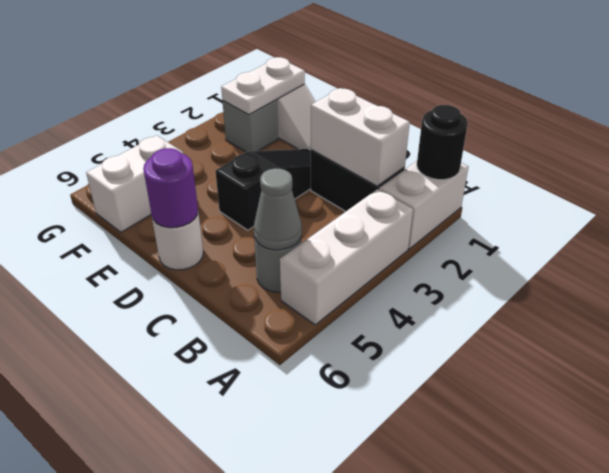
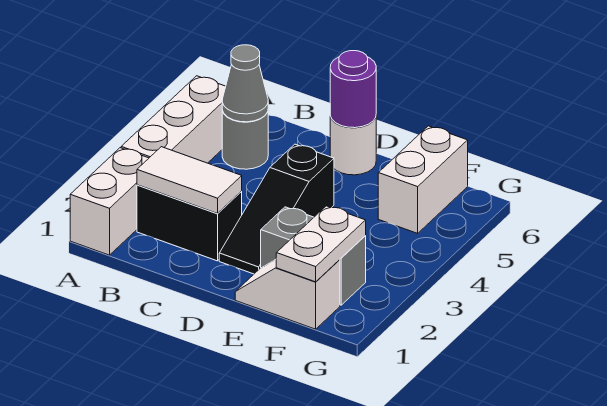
black round brick A1 level 2 -> none
white brick B2:C2 level 2 -> white tile B2:C2 level 2
grey brick F2 level 1 -> grey brick E2:F2 level 1

